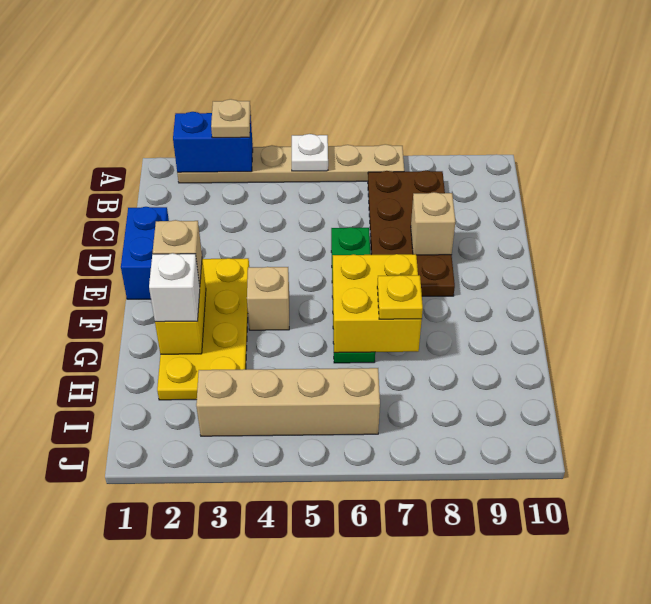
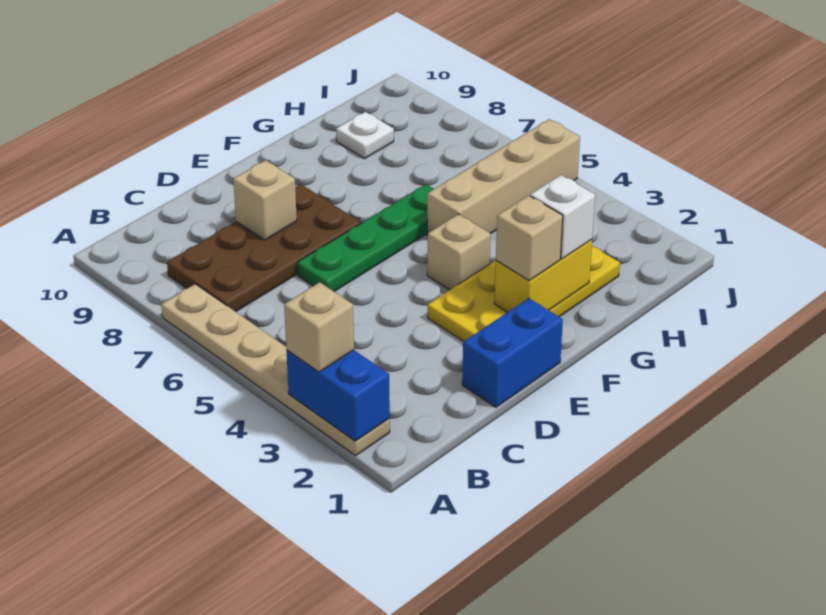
tan plate A3 level 3 -> tan brick A3 level 3
white plate A5 level 2 -> white plate H9 level 1
yellow brick F6:G7 level 2 -> none
yellow plate G7 level 3 -> none
tan brick I3:I6 level 1 -> tan brick G5:J5 level 1

